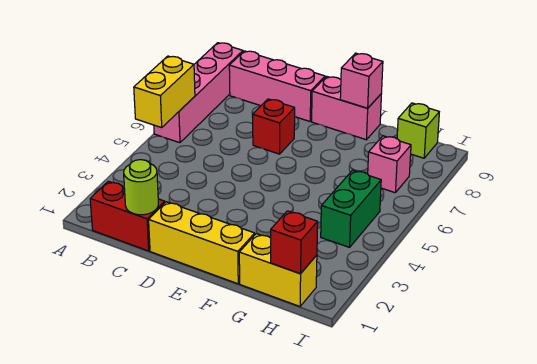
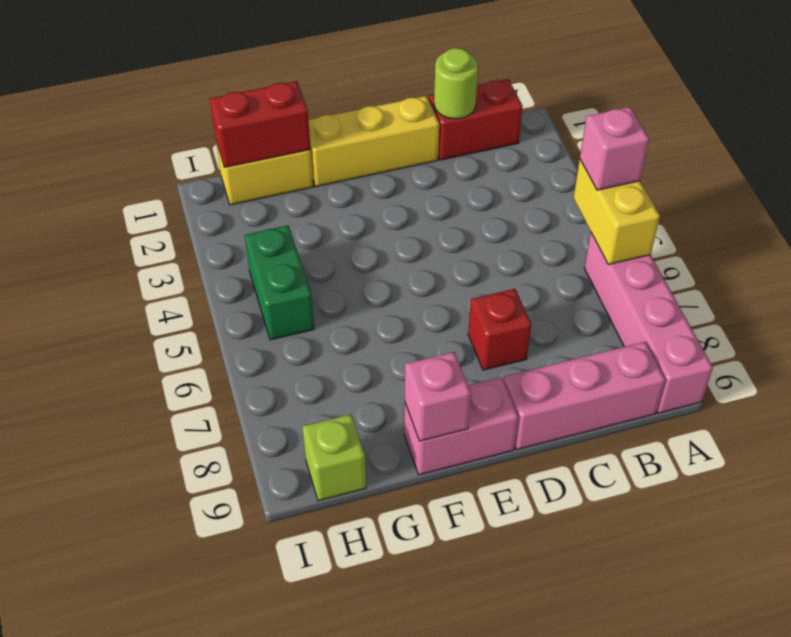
red brick H1 level 2 -> red brick G1:H1 level 2
pink brick H7 level 1 -> pink brick A5 level 3

